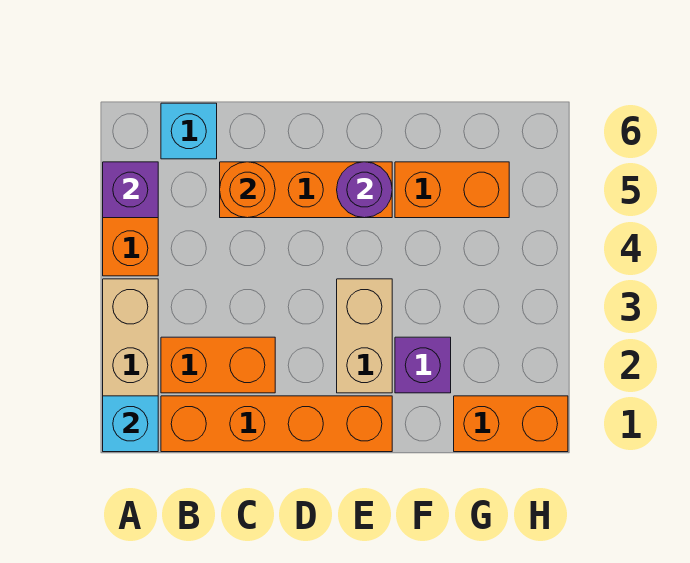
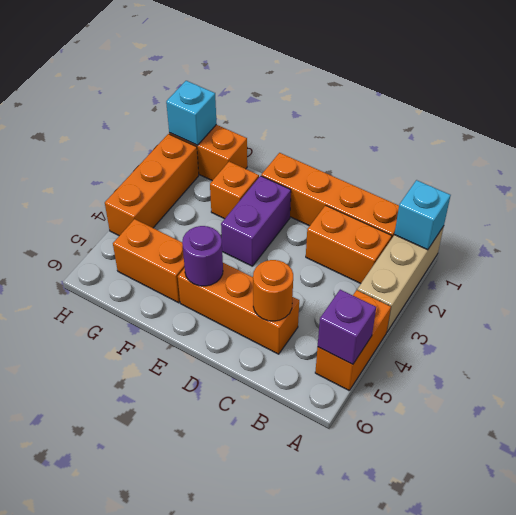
cyan brick B6 level 1 -> cyan brick H1 level 2
tan brick E2:E3 level 1 -> purple brick E2:E3 level 1
purple brick F2 level 1 -> orange brick F2 level 1
none -> orange brick H2:H4 level 1

